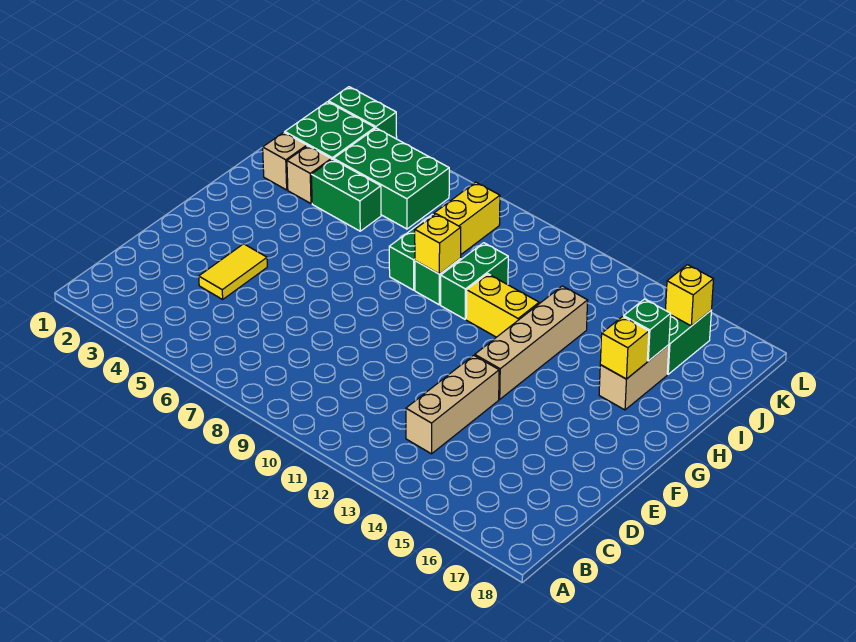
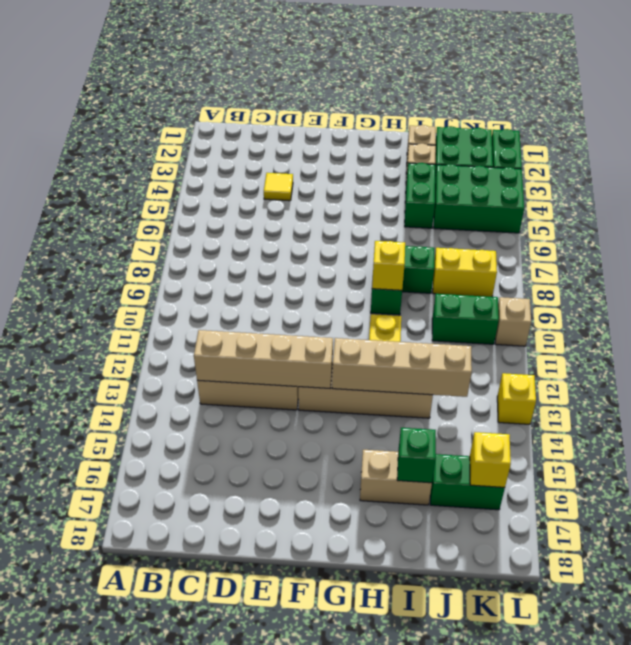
none -> tan brick C13:F13 level 2
yellow tile D4:E4 level 1 -> yellow tile D4 level 1
none -> tan brick G13:J13 level 2
green brick H10:I10 level 1 -> green brick J10:K10 level 1
yellow brick H16 level 2 -> yellow brick L13 level 1
green brick J4:K6 level 1 -> green brick J4:L5 level 1
none -> tan brick L10 level 1

